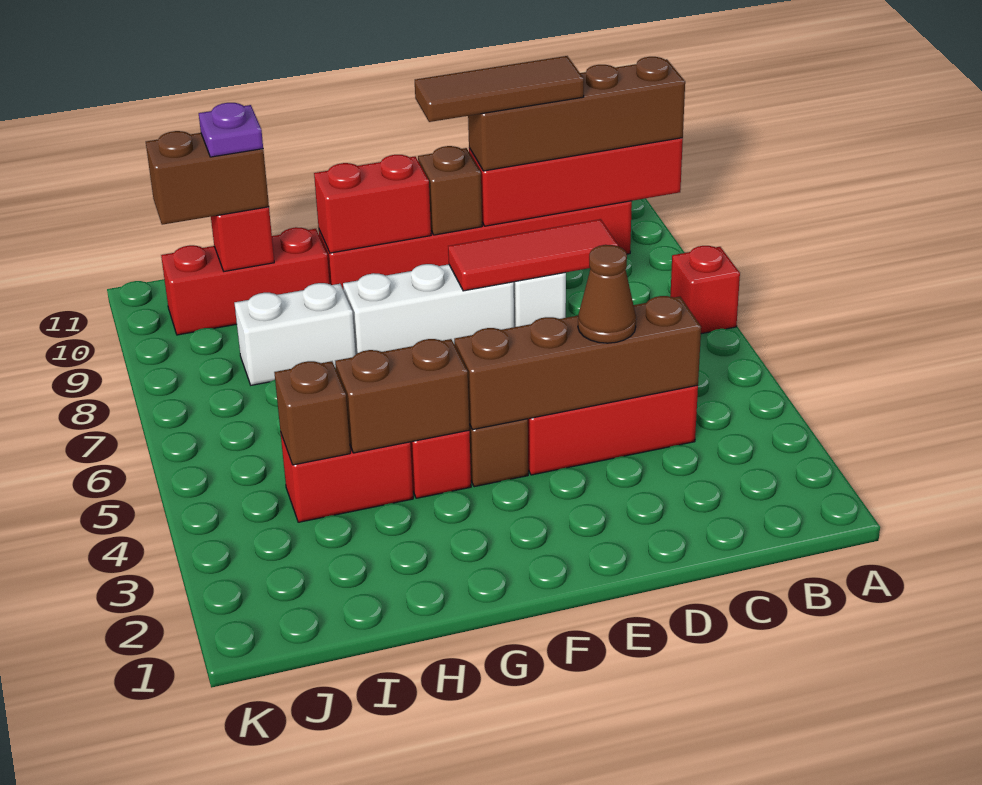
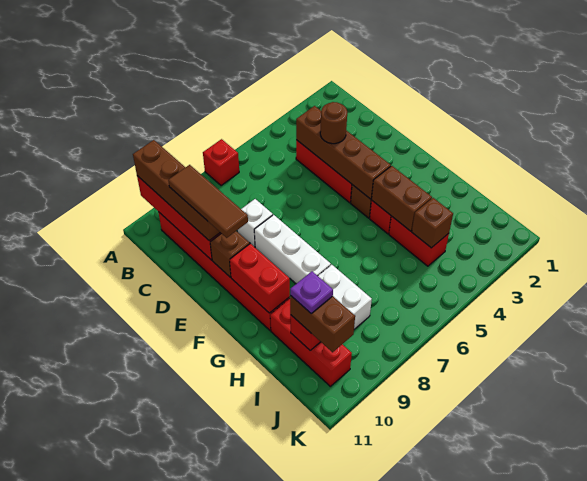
red tile C8:E8 level 2 -> none
brown cone D4 level 3 -> brown round brick D4 level 3

